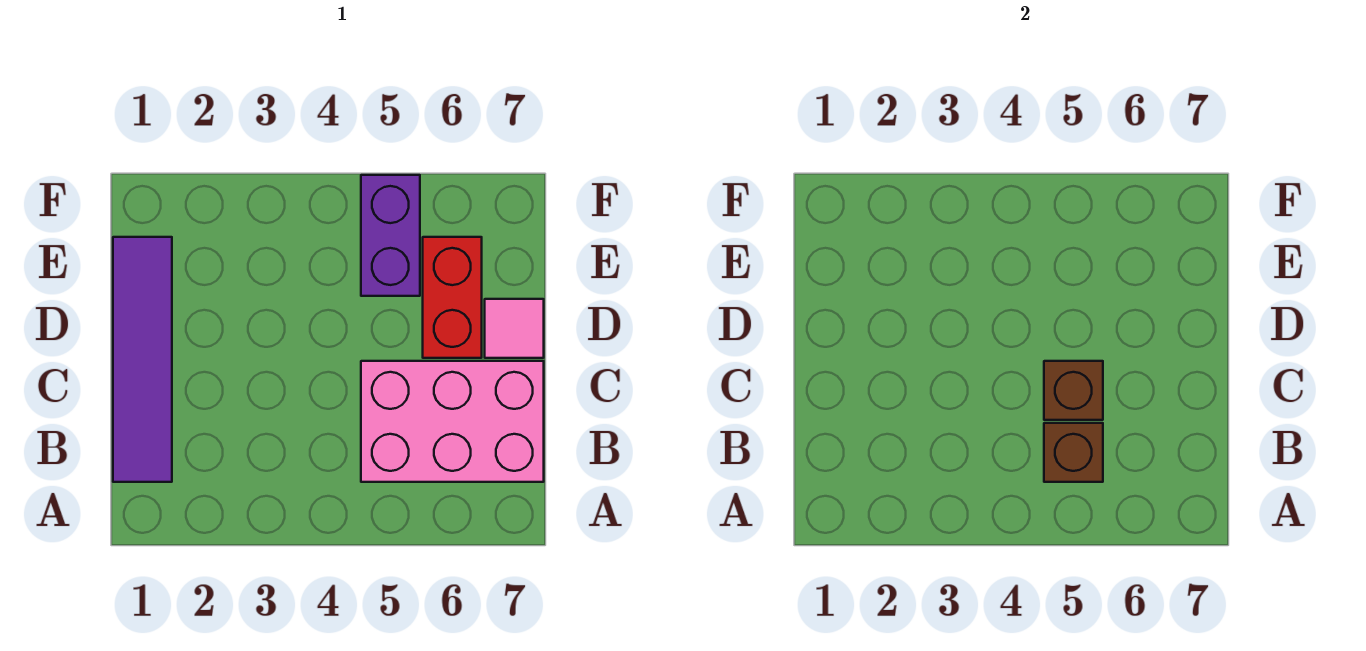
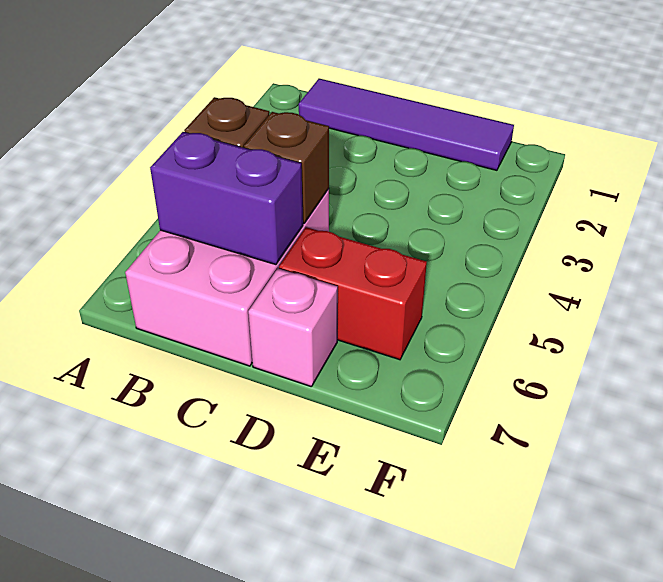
pink tile D7 level 1 -> pink brick D7 level 1
purple brick E5:F5 level 1 -> purple brick B6:C6 level 2

